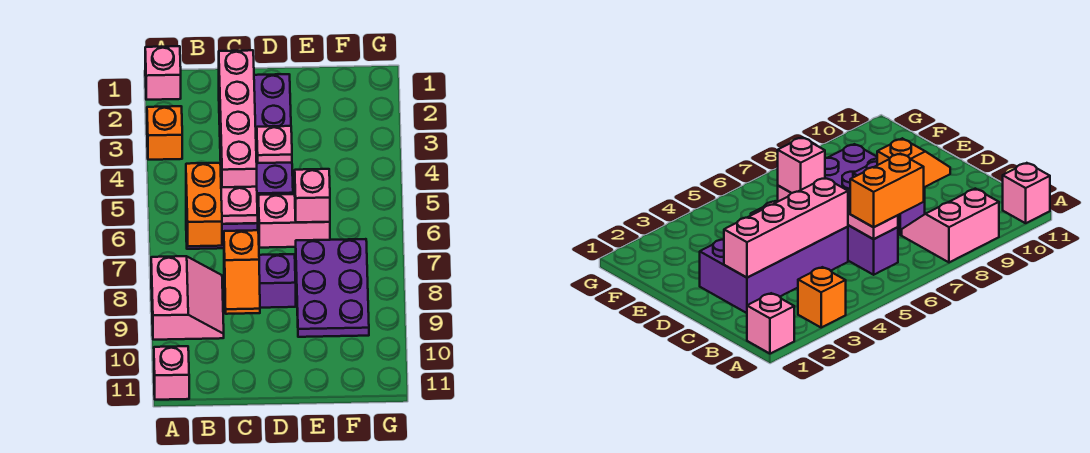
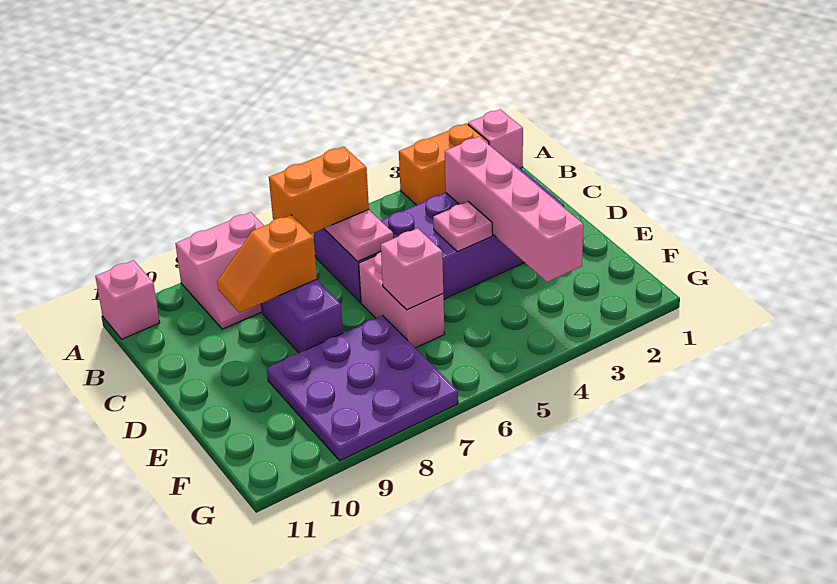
orange brick A3 level 1 -> orange brick A2:A3 level 1
pink brick C2:C5 level 2 -> pink brick C3:F3 level 2
purple plate E7:F9 level 1 -> purple plate E7:G9 level 1

